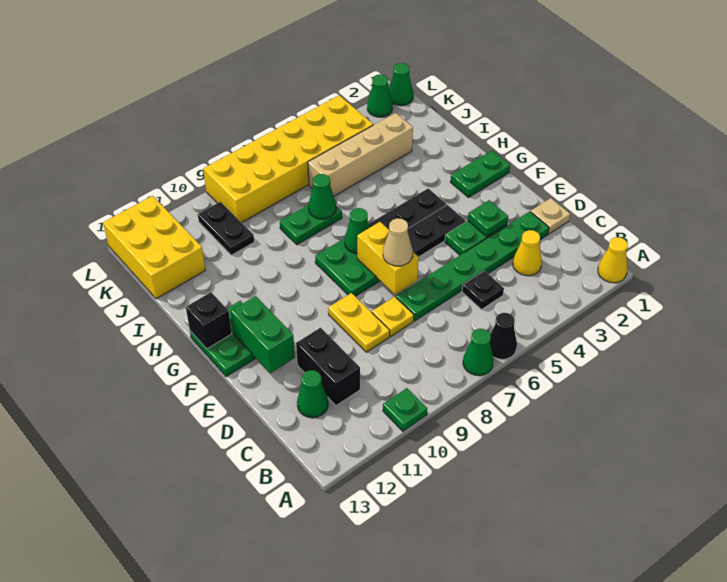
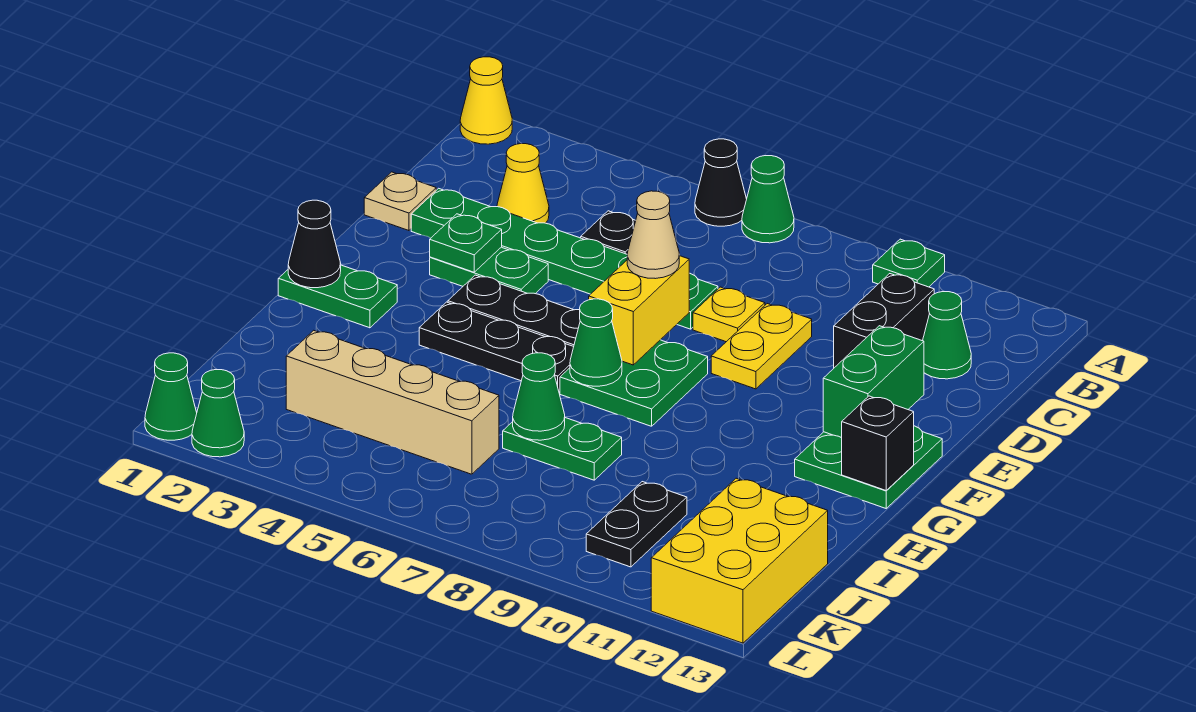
none -> black cone G1 level 2
yellow brick K4:L9 level 1 -> none

